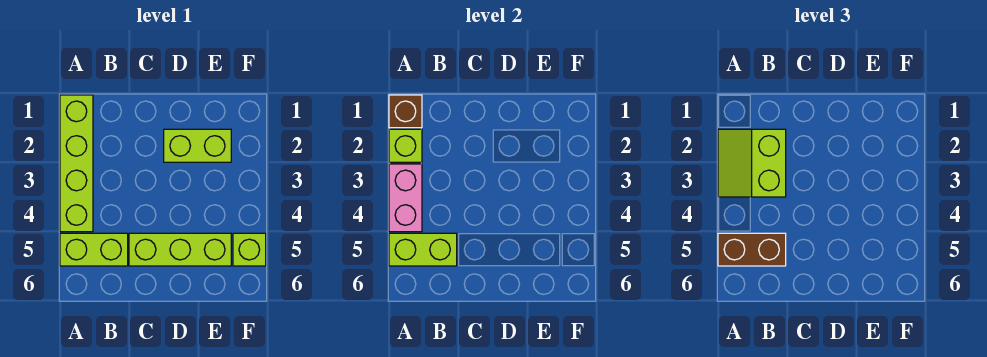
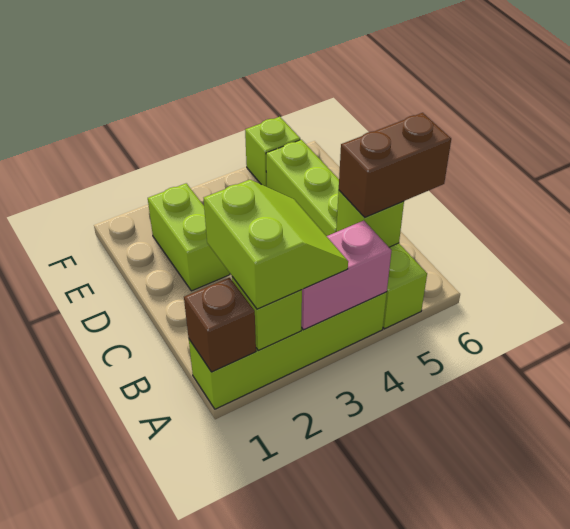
lime slope A2:B3 level 3 top B -> lime slope A2:B3 level 3 top 2
lime brick A5:B5 level 2 -> lime brick B5 level 2
brown brick A5:B5 level 3 -> brown brick B5:B6 level 3

